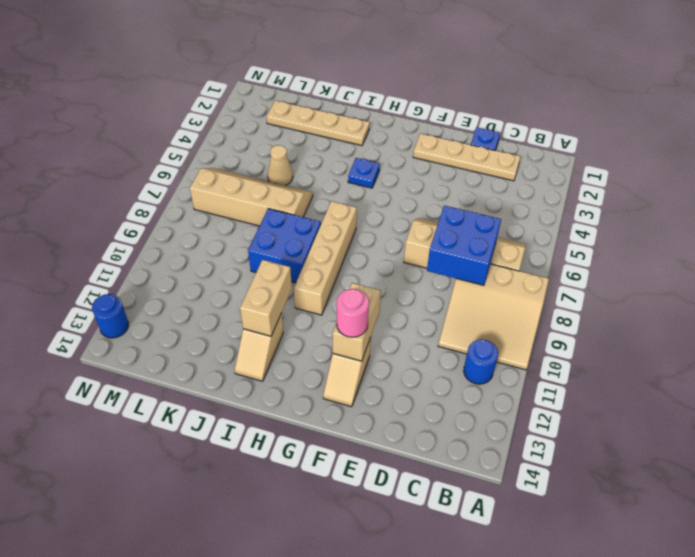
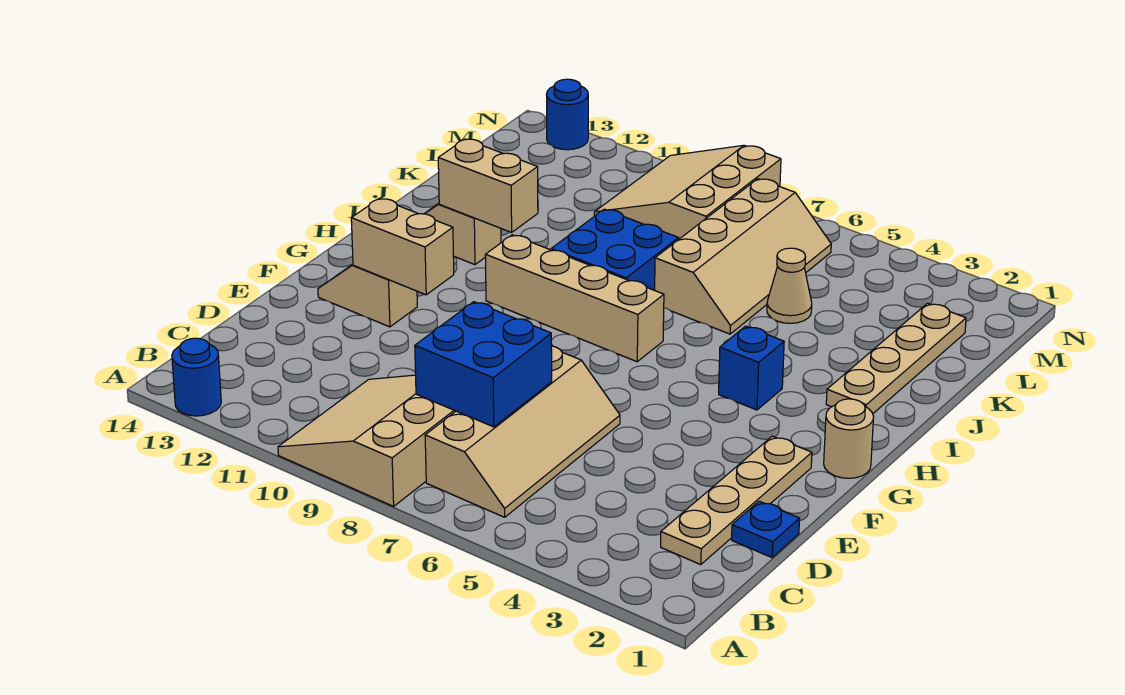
blue round brick B11 level 1 -> blue round brick A13 level 1
pink round brick F12 level 3 -> none
none -> tan round brick G1 level 1
blue plate H4 level 1 -> blue brick H4 level 1
none -> tan slope L8:N10 level 1 top 8

